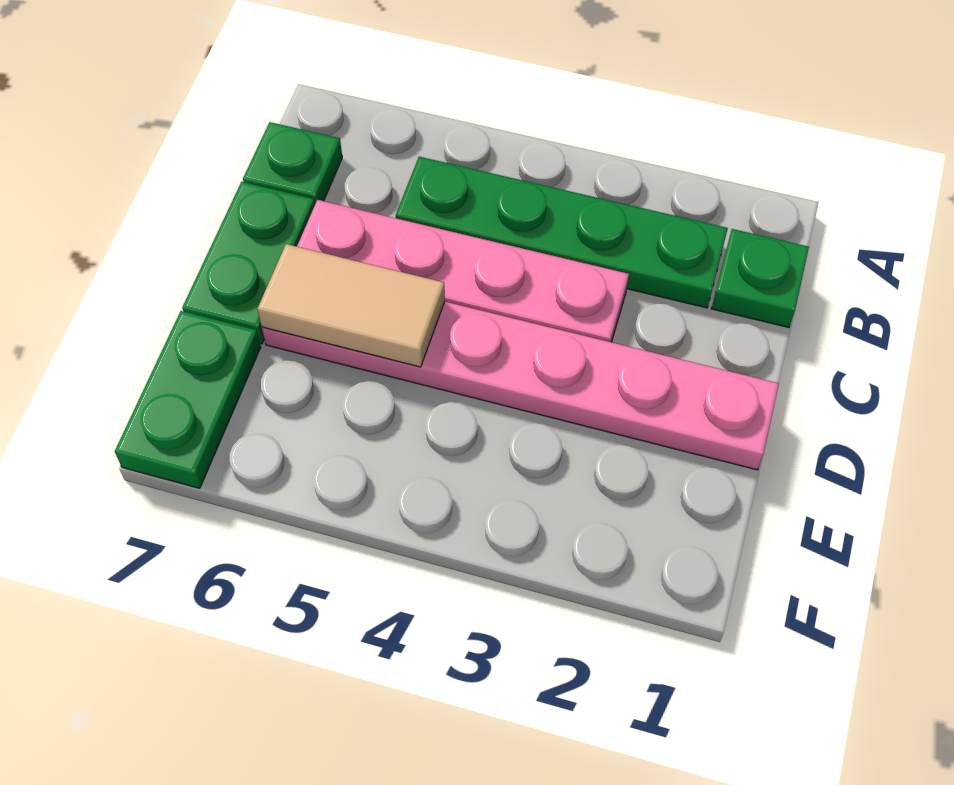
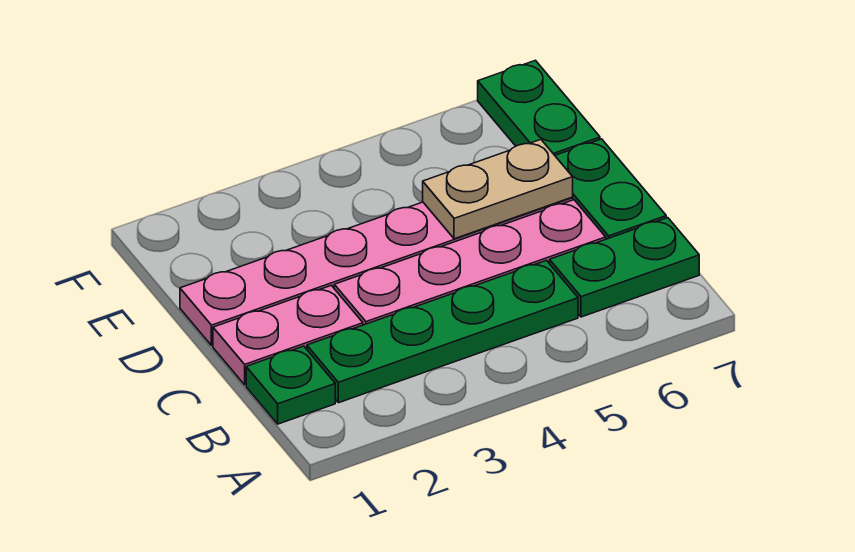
green plate B7 level 1 -> green plate B6:B7 level 1
none -> pink plate C1:C2 level 1
tan tile D5:D6 level 2 -> tan plate D5:D6 level 2

